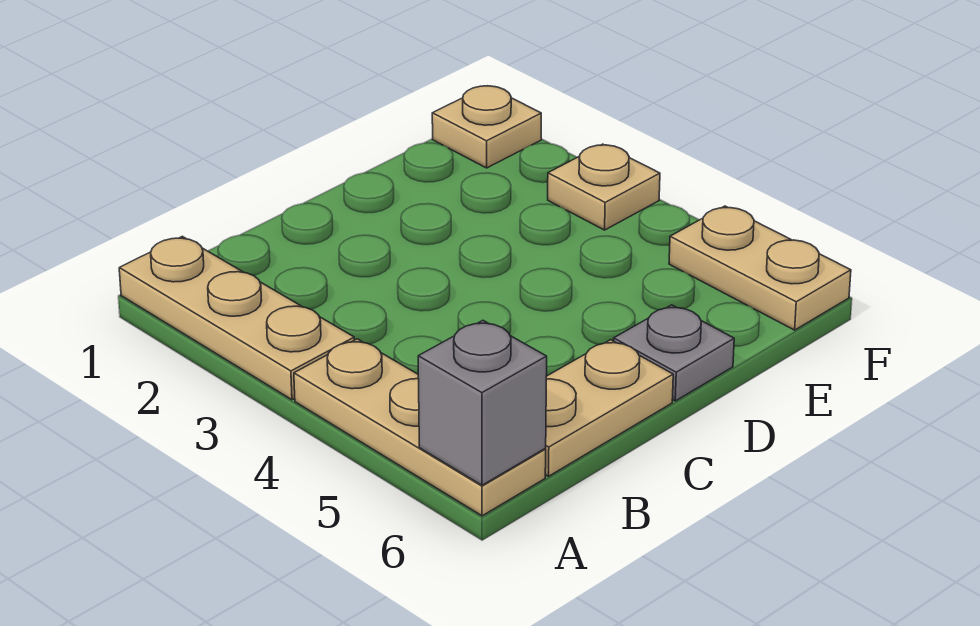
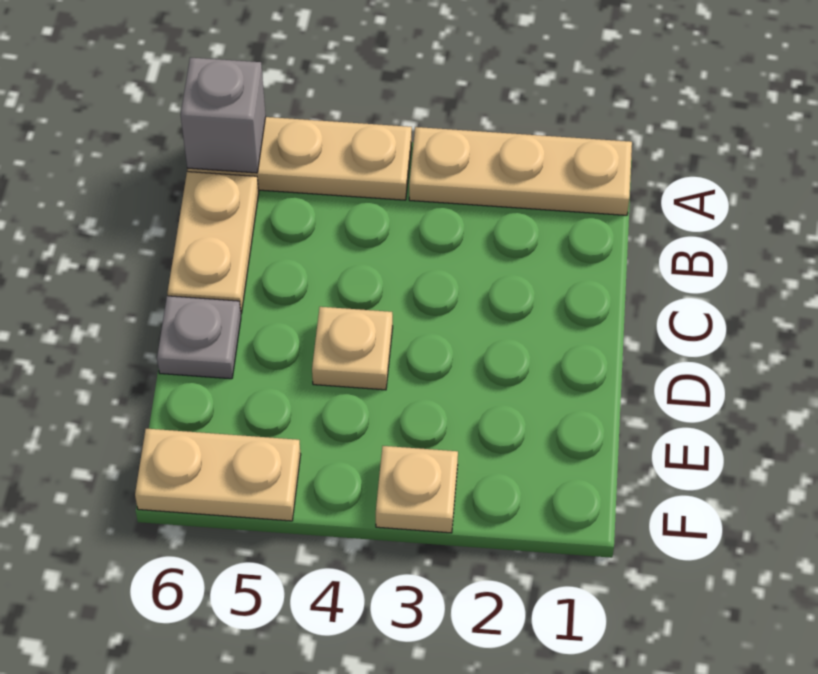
tan plate F1 level 1 -> tan plate D4 level 1

